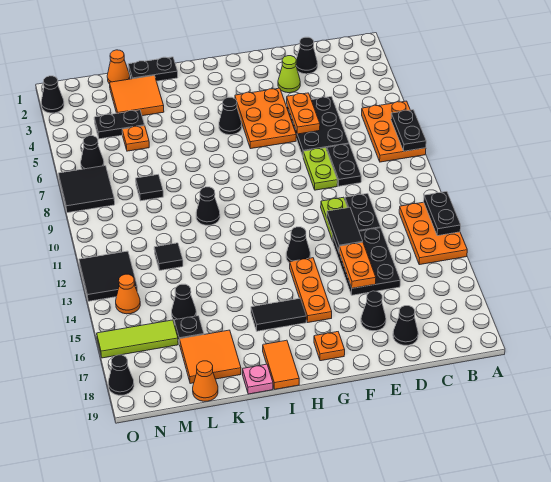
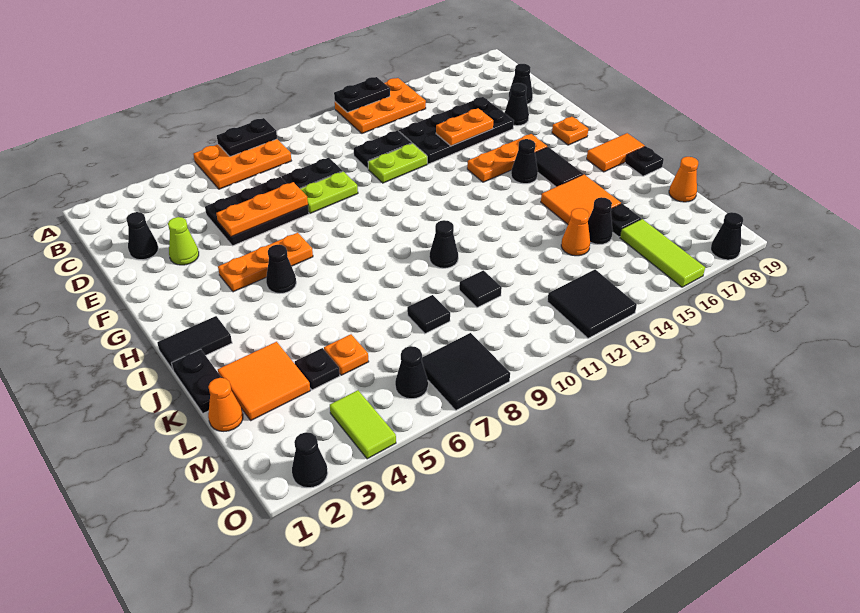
black plate D13:E15 level 1 -> black plate D13:E16 level 1
orange plate E5:E6 level 2 -> orange plate E5:E7 level 2
black tile E12:E13 level 2 -> black tile I1:I2 level 1
orange plate F4:G6 level 1 -> orange plate G4:G6 level 1
black cone G13 level 1 -> black cone H15 level 1
pink plate J19 level 1 -> black plate J19 level 1
orange tile K17:L18 level 1 -> orange tile J15:K16 level 1
black plate L4:M4 level 1 -> black plate L4 level 1
black tile L12 level 1 -> black tile L10 level 1
none -> lime tile N4:O4 level 1
orange cone N14 level 1 -> orange cone L14 level 1

